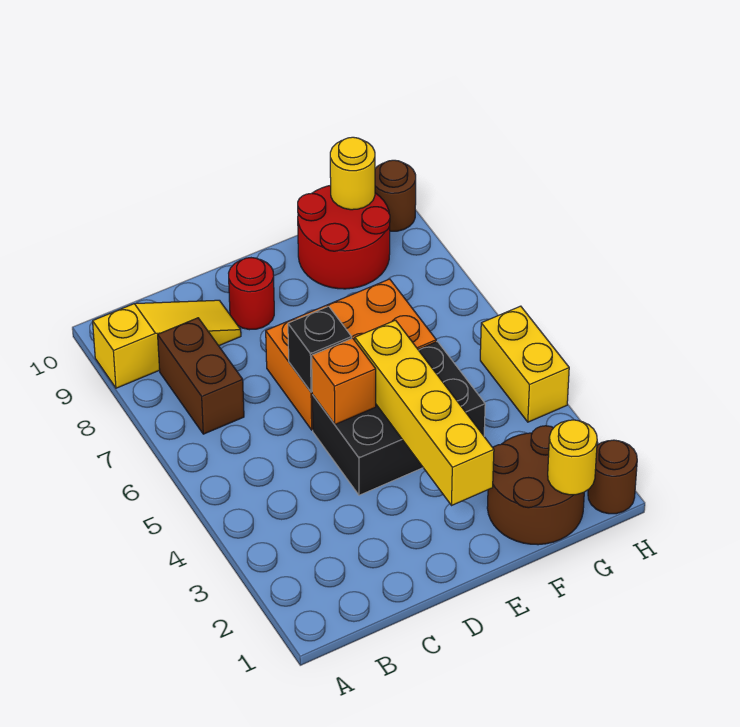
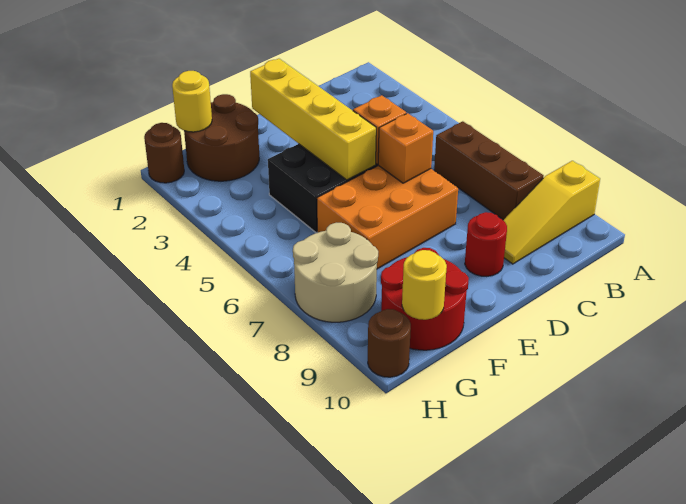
brown brick B7:B8 level 1 -> brown brick B6:B8 level 1
black brick D6 level 2 -> orange brick D6 level 2
none -> tan round brick G7:H8 level 1
yellow brick H4:H5 level 1 -> none

